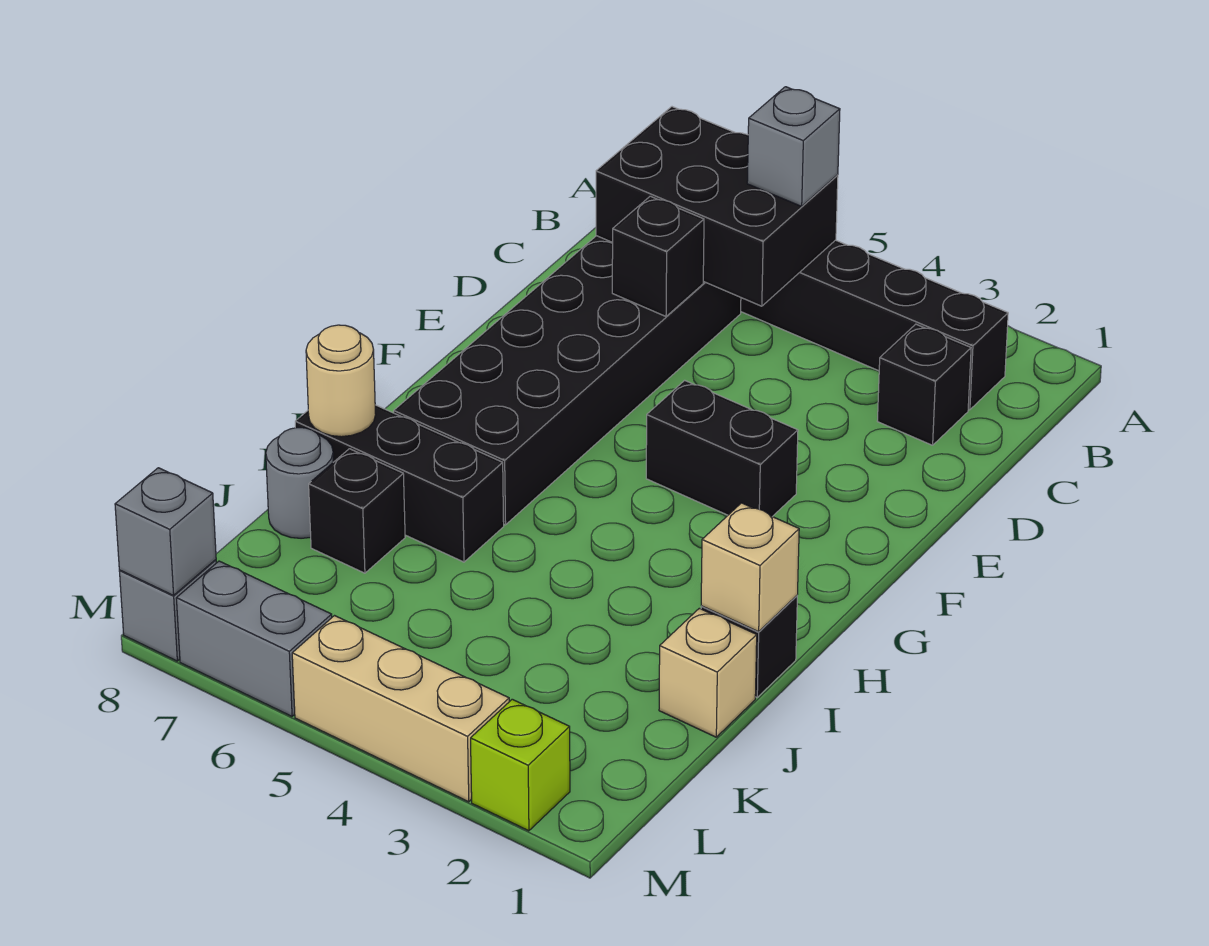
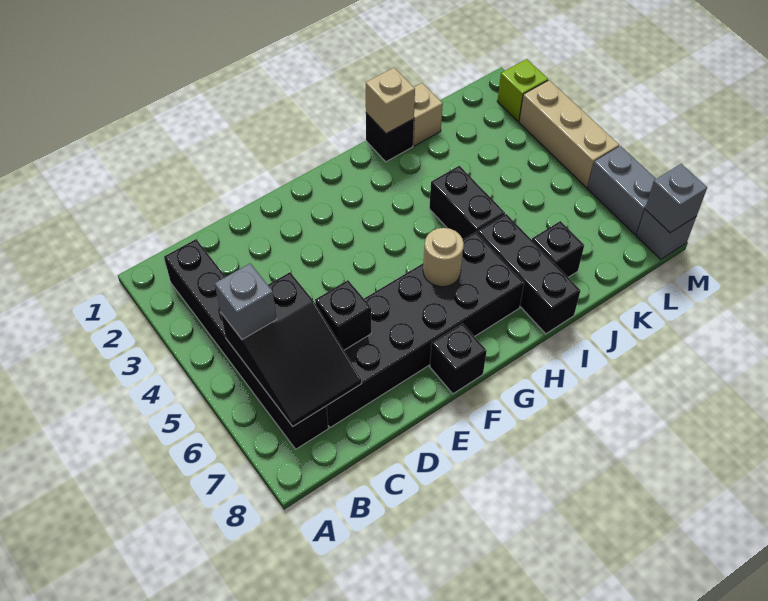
black brick B5:C7 level 2 -> black slope B5:C7 level 2 top 5
black brick C2 level 1 -> black brick F8 level 1
black brick F3:F4 level 1 -> black brick I4:I5 level 1
tan round brick I8 level 2 -> tan round brick G6 level 2
grey round brick J8 level 1 -> none

